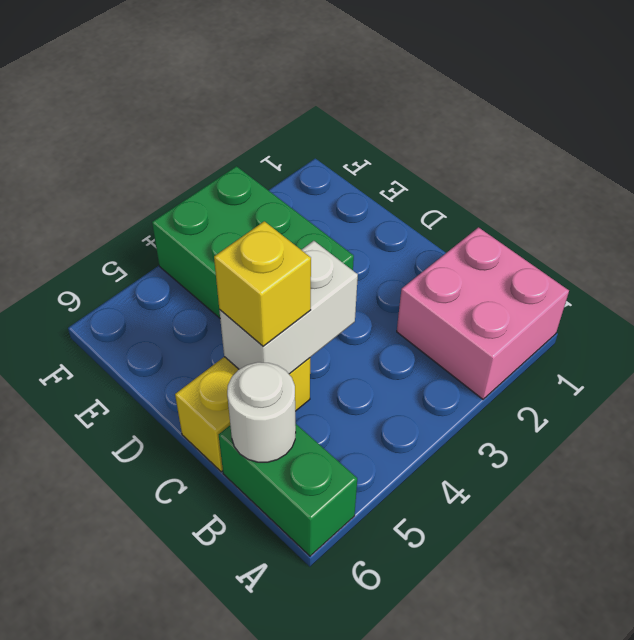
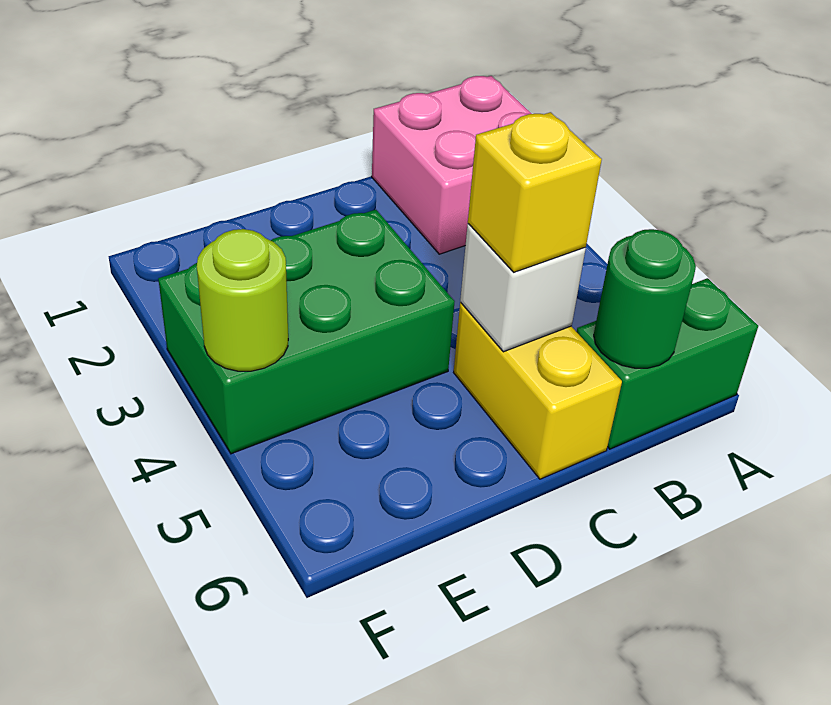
white round brick B6 level 2 -> green round brick B6 level 2
white brick C4:C5 level 2 -> white brick C5 level 2
none -> lime round brick F4 level 2

